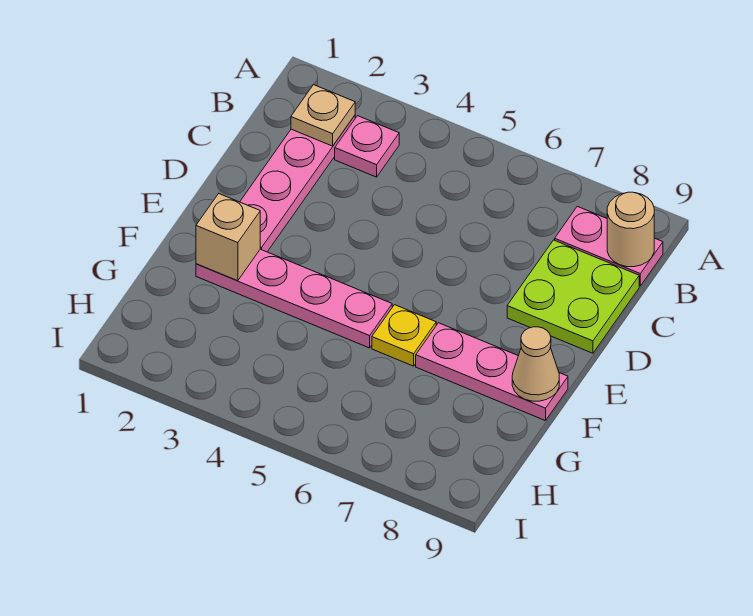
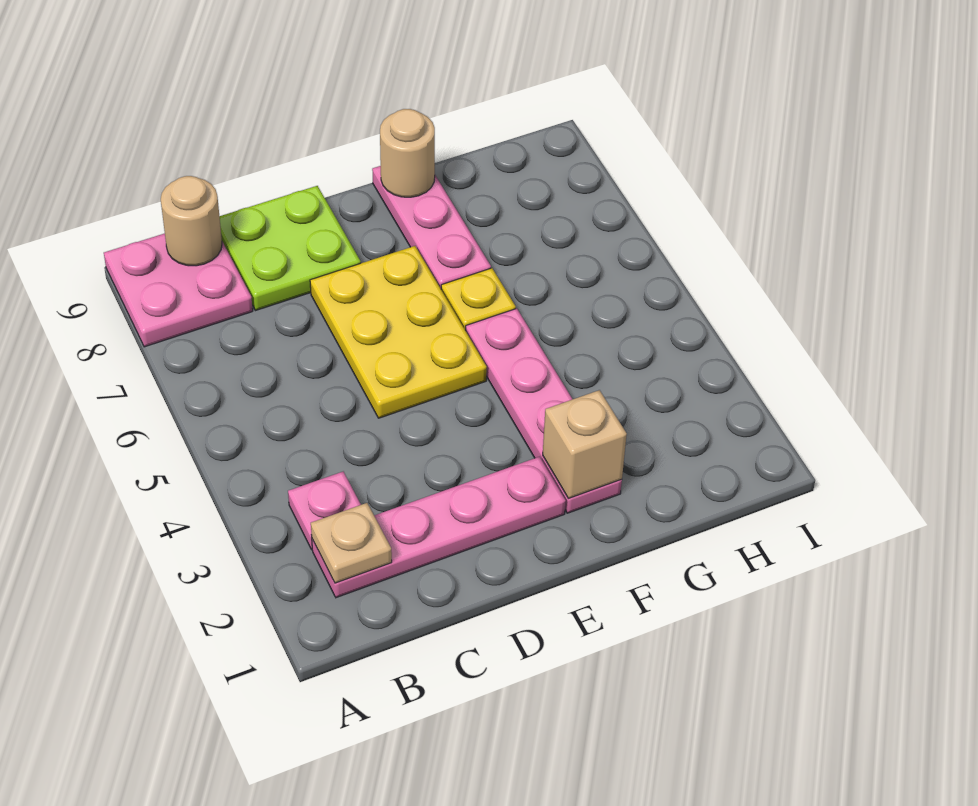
pink plate B8:B9 level 1 -> pink plate A8:B9 level 1
none -> yellow plate D5:E7 level 1
tan cone F9 level 2 -> tan round brick F9 level 2

